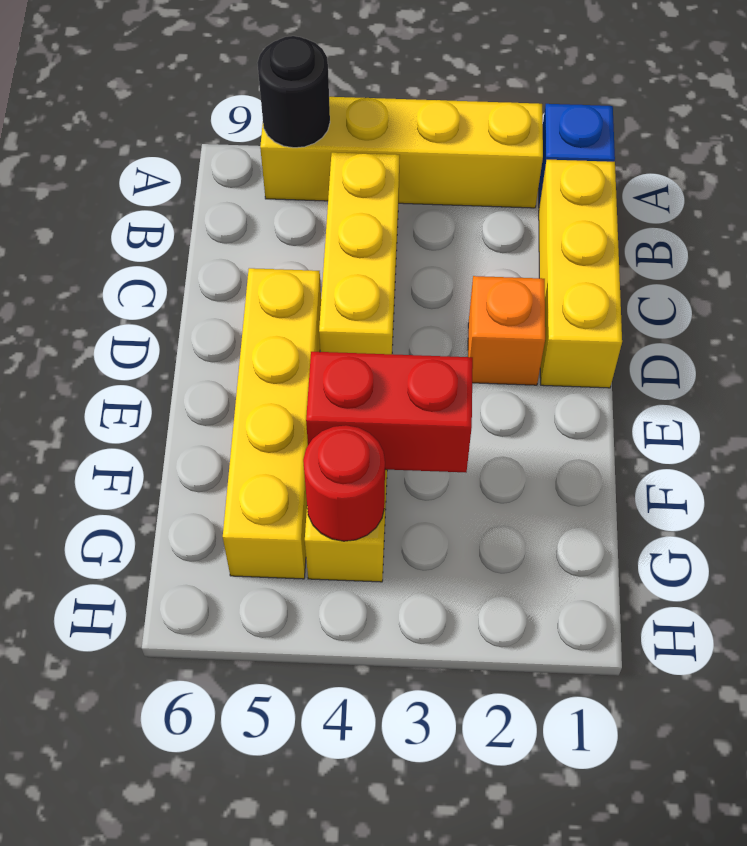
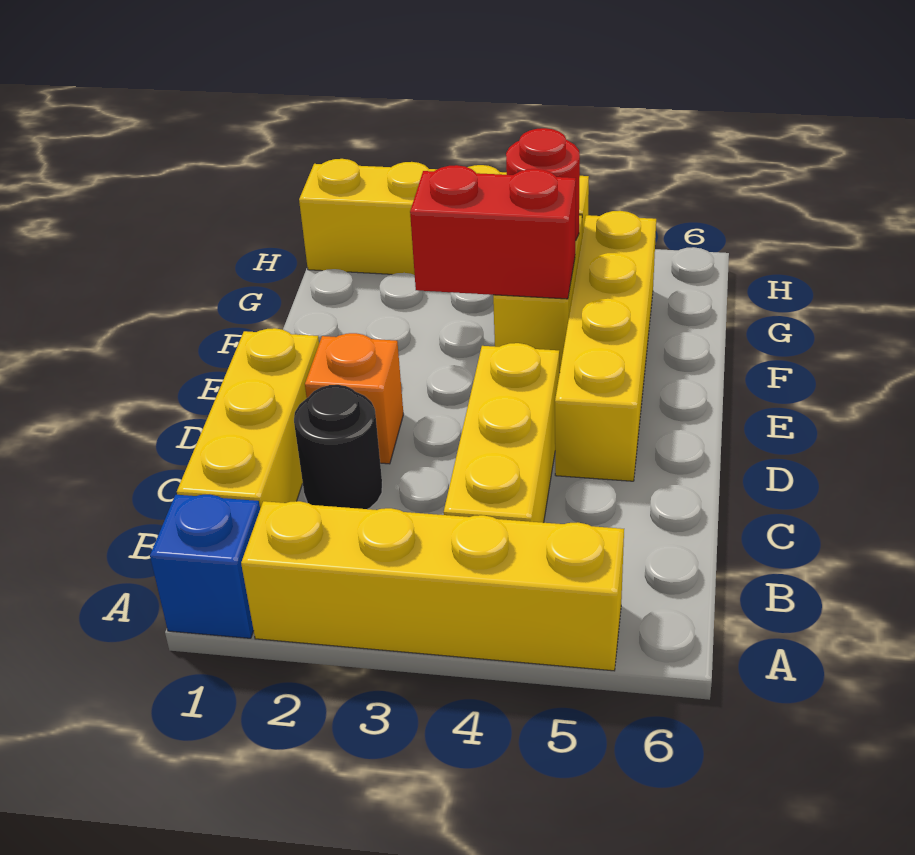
black round brick A5 level 2 -> black round brick C2 level 1
none -> yellow brick H1:H4 level 1

